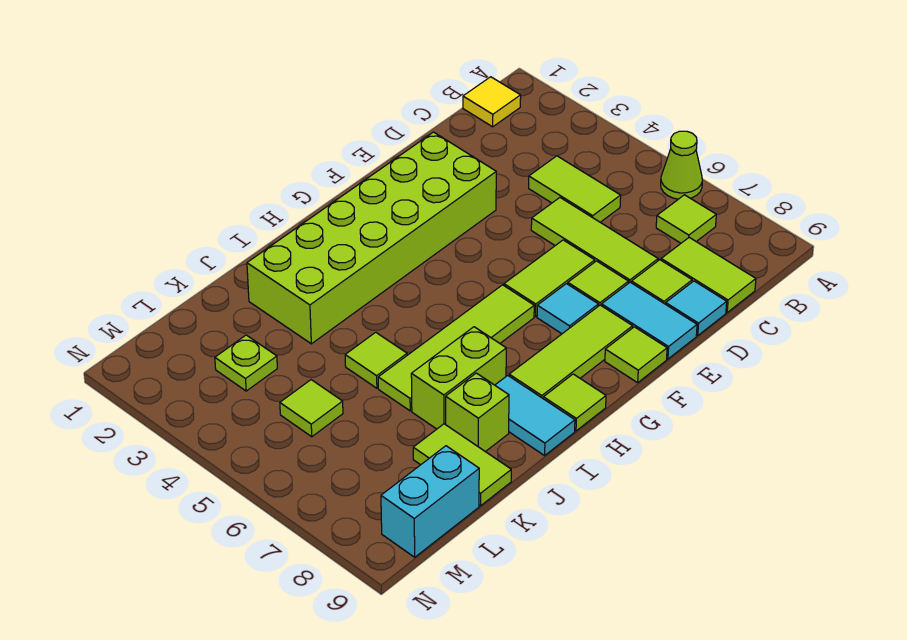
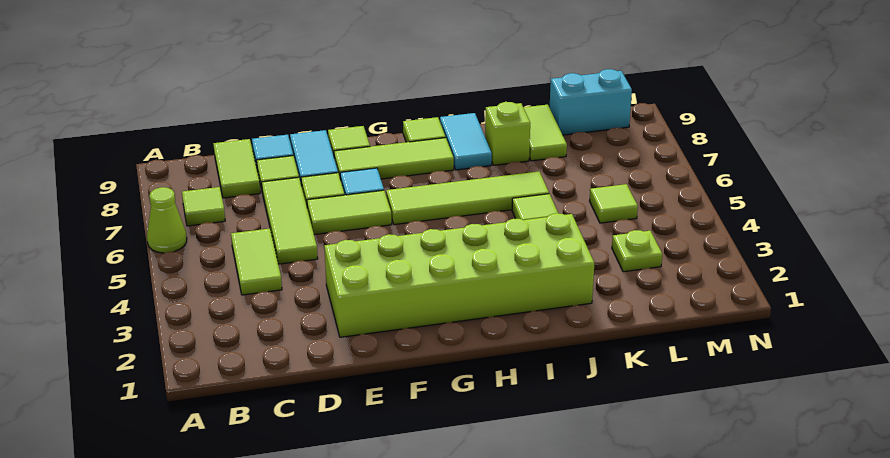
yellow tile B1 level 1 -> none
lime brick I7:J7 level 1 -> none

